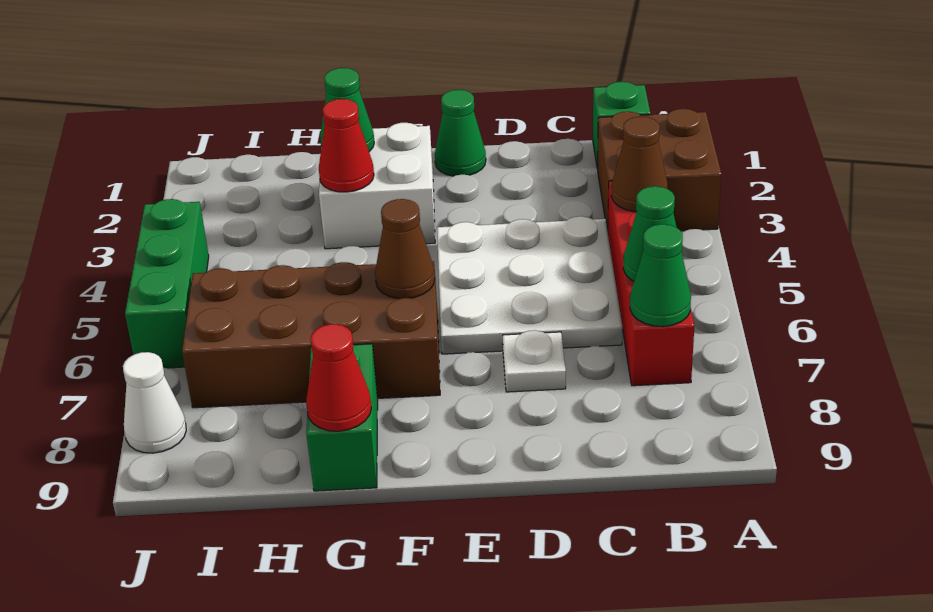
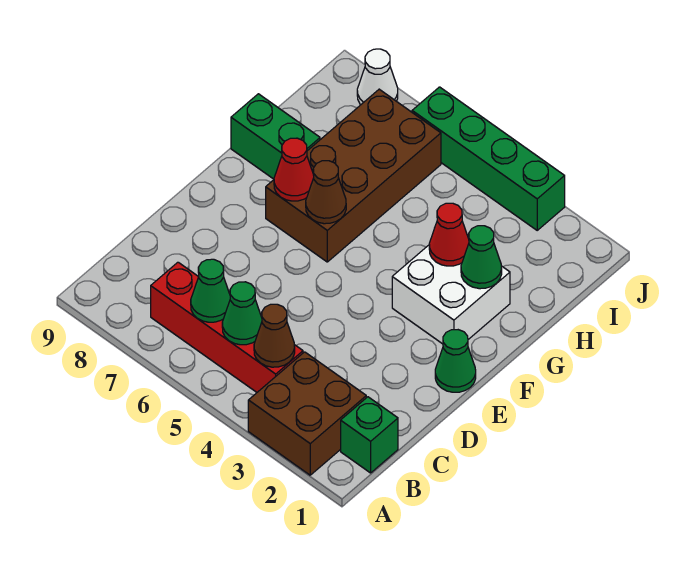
green cone B7 level 2 -> green cone B5 level 2
white plate C4:E6 level 1 -> none
white plate D7 level 1 -> none
red cone G9 level 2 -> red cone F7 level 2
green brick J4:J6 level 1 -> green brick J3:J6 level 1

